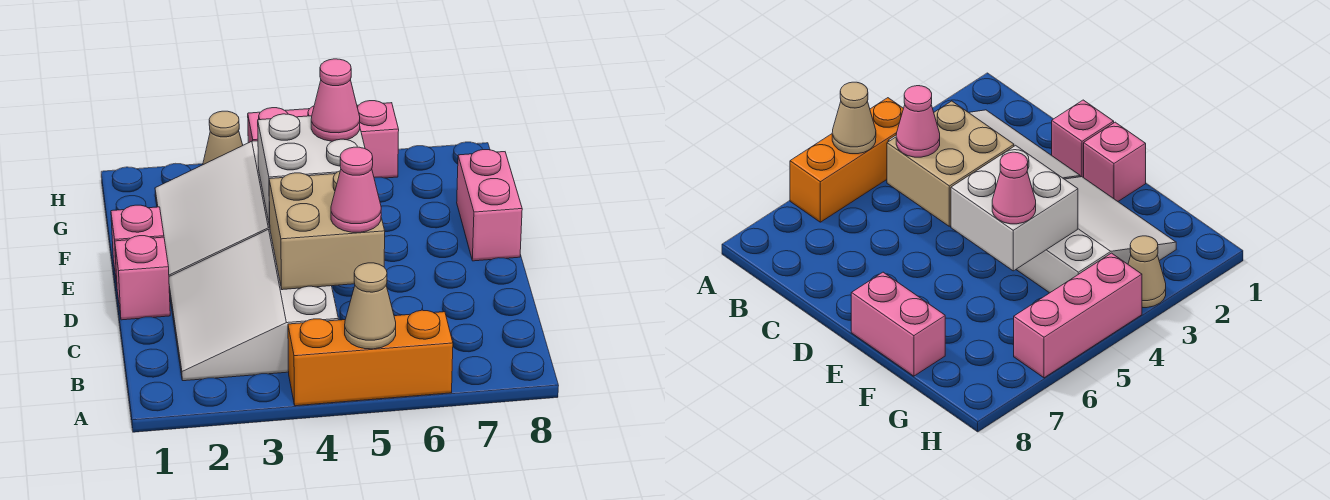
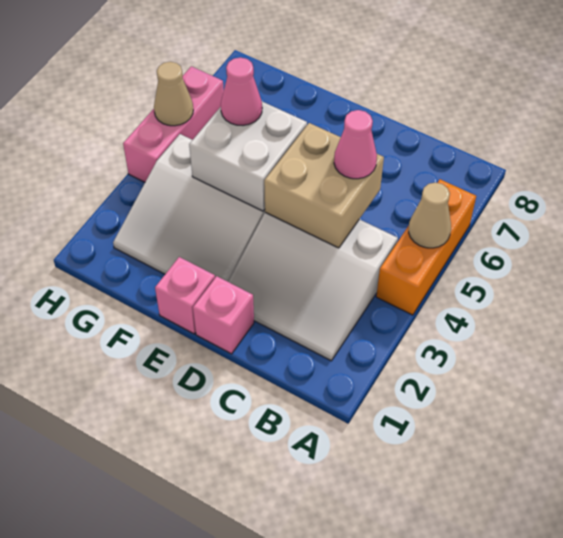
pink brick E8:F8 level 1 -> none
tan cone H3 level 1 -> tan cone H5 level 2

